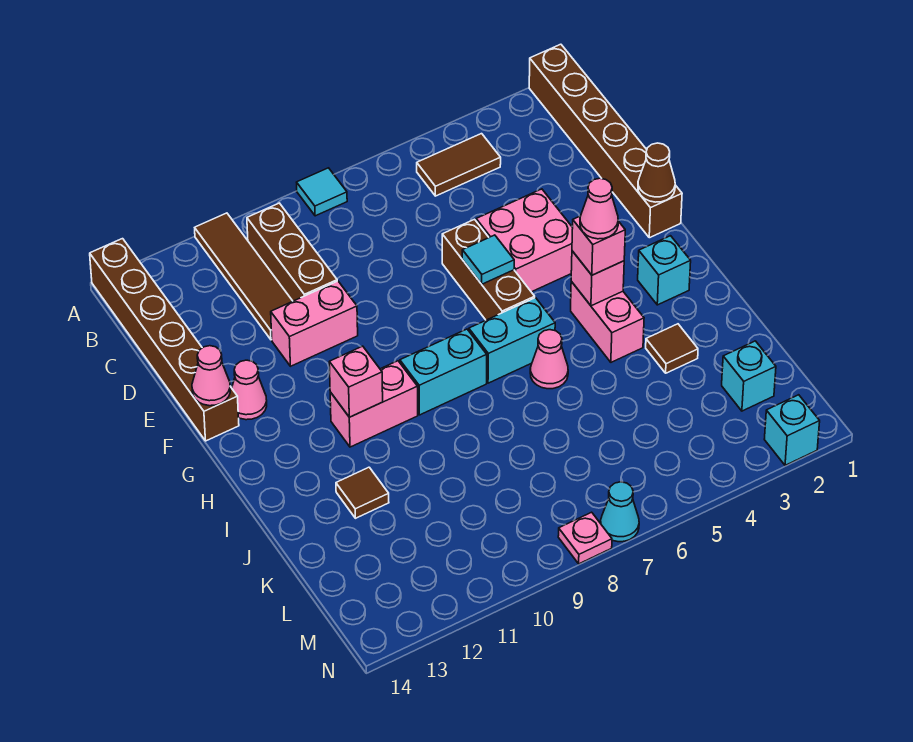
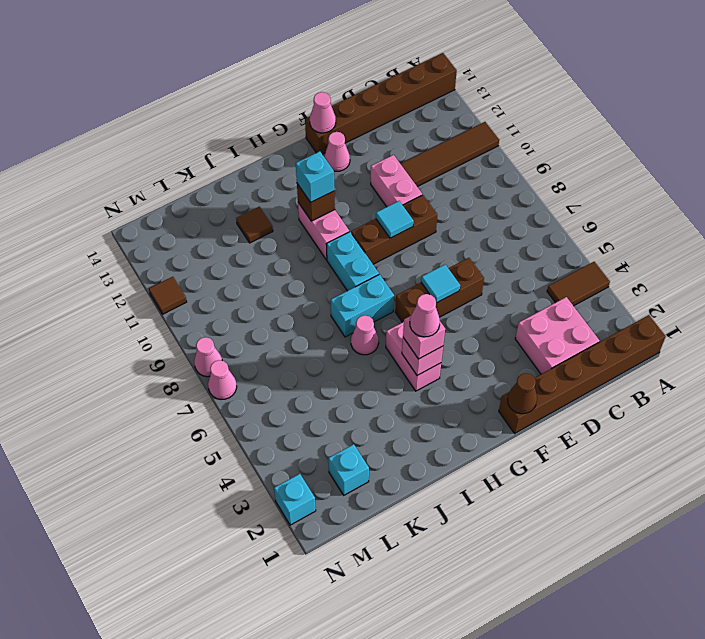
cyan tile A8 level 1 -> cyan tile F9 level 2
brown tile B4:B5 level 1 -> brown tile A4:B4 level 1
brown brick B10:D10 level 1 -> brown brick E9:G9 level 1
pink brick E4:F5 level 1 -> pink brick C2:D3 level 1
cyan brick H2 level 1 -> cyan brick H11 level 3
pink brick H4:I4 level 1 -> pink brick H4:H5 level 1
cyan brick H6:H7 level 1 -> cyan brick H7:I7 level 1
pink brick H11 level 2 -> brown brick H11 level 2
brown tile J3 level 1 -> brown tile N11 level 1
cyan cone N7 level 1 -> pink cone N7 level 1
pink plate N8 level 1 -> pink cone N8 level 1

